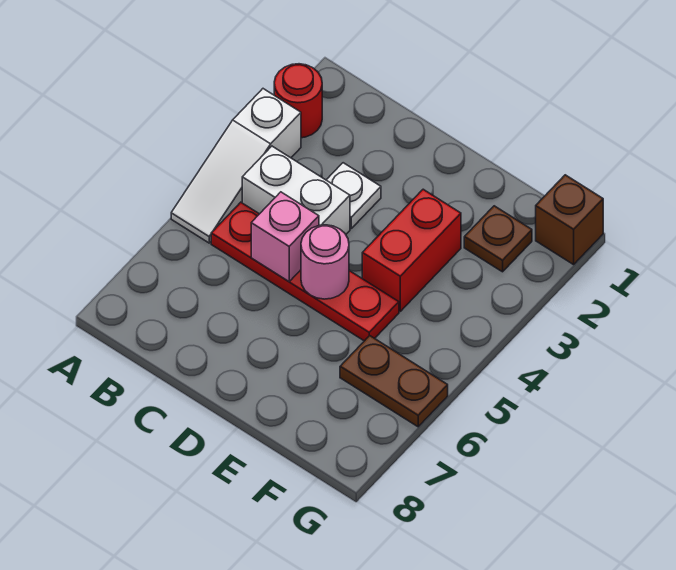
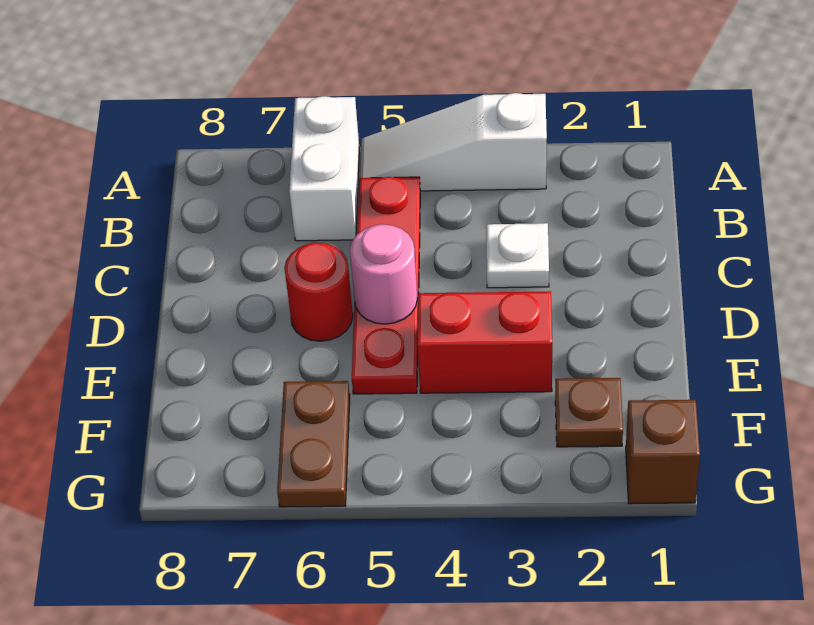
red round brick A2 level 1 -> red round brick D6 level 1
white brick B4:C4 level 1 -> white brick A6:B6 level 1
pink brick C5 level 2 -> none

